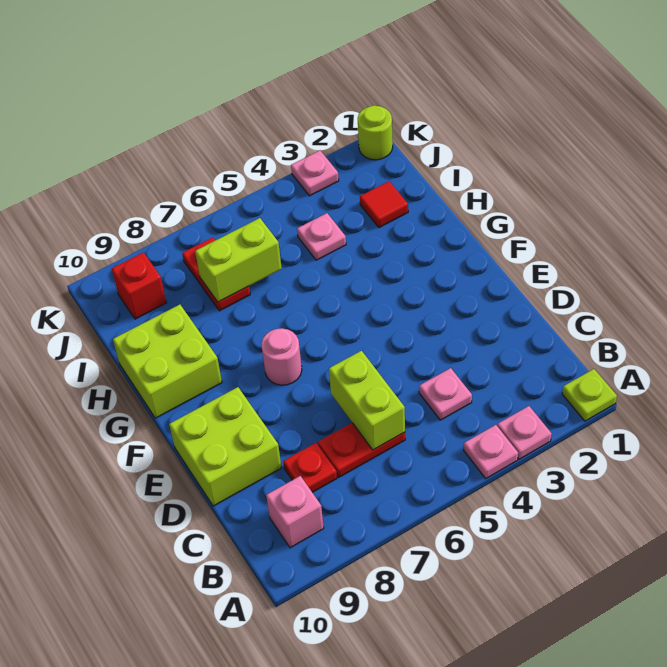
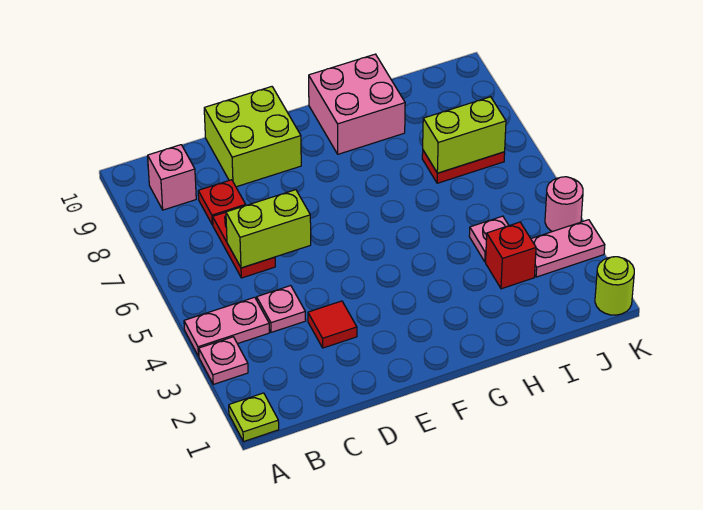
pink plate A4 level 1 -> pink plate A4:B4 level 1
pink round brick F7 level 1 -> pink round brick K4 level 1
lime brick G9:H10 level 1 -> pink brick G9:H10 level 1
red tile I2 level 1 -> red tile D3 level 1
lime brick I6:I7 level 2 -> lime brick I7:J7 level 2
red brick J9 level 1 -> red brick I3 level 1
pink plate K3 level 1 -> pink plate J3:K3 level 1

